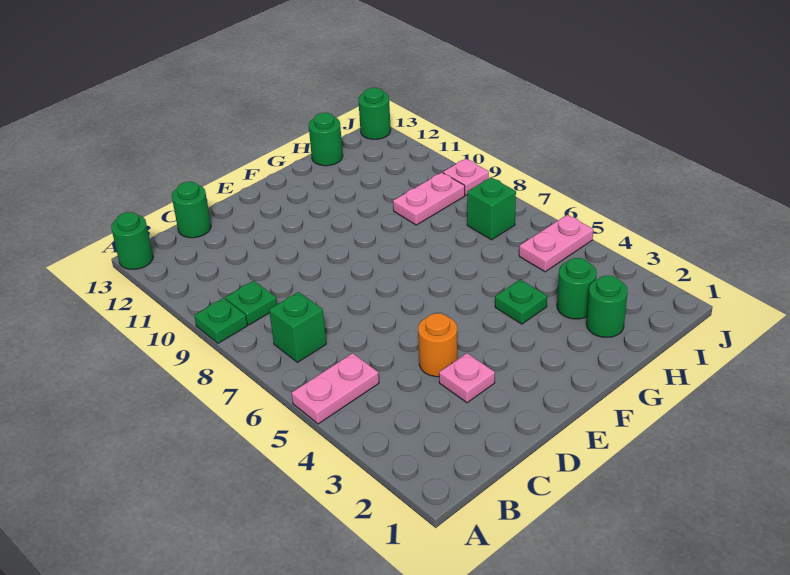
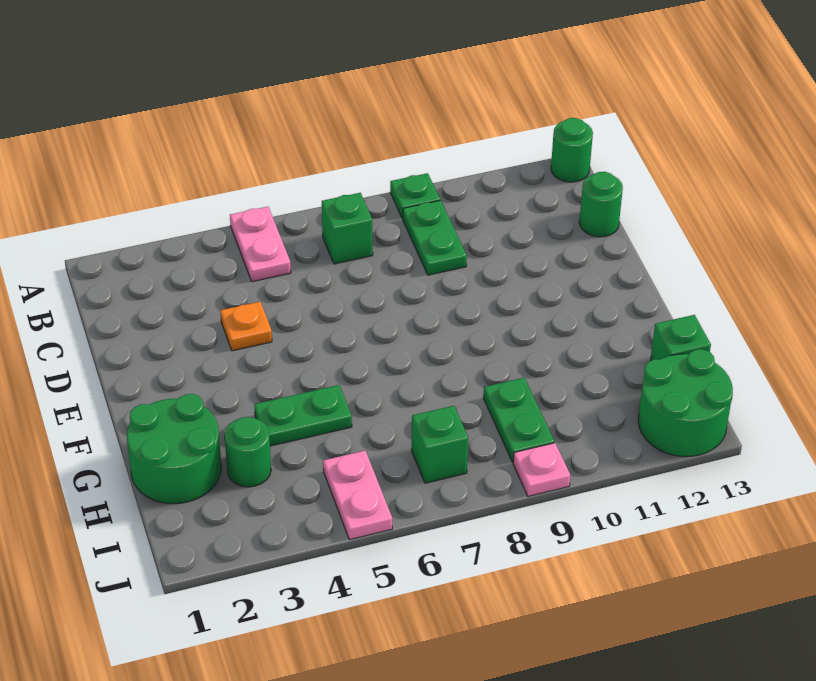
green plate B9 level 1 -> green plate B9:C9 level 1
pink plate D3 level 1 -> none
orange round brick D4 level 1 -> orange plate D4 level 1
green plate G4 level 1 -> green plate G4:G5 level 1
green round brick H2 level 1 -> green round brick G1:H2 level 1
pink plate H9:I9 level 1 -> green plate H9:I9 level 1
green round brick H13 level 1 -> green brick H13 level 1
green round brick J13 level 1 -> green round brick I12:J13 level 1

